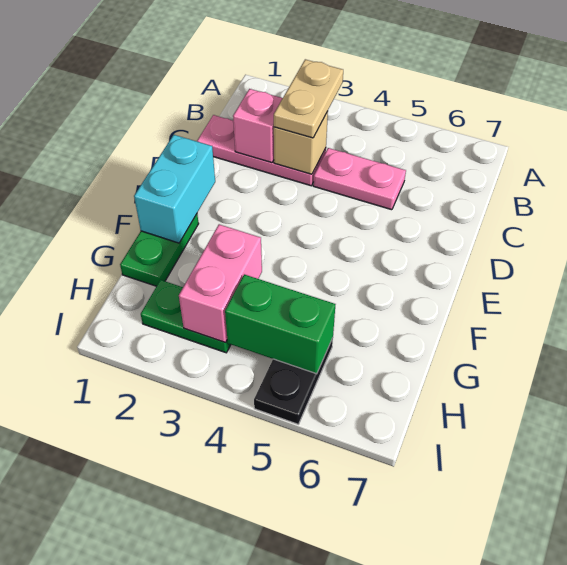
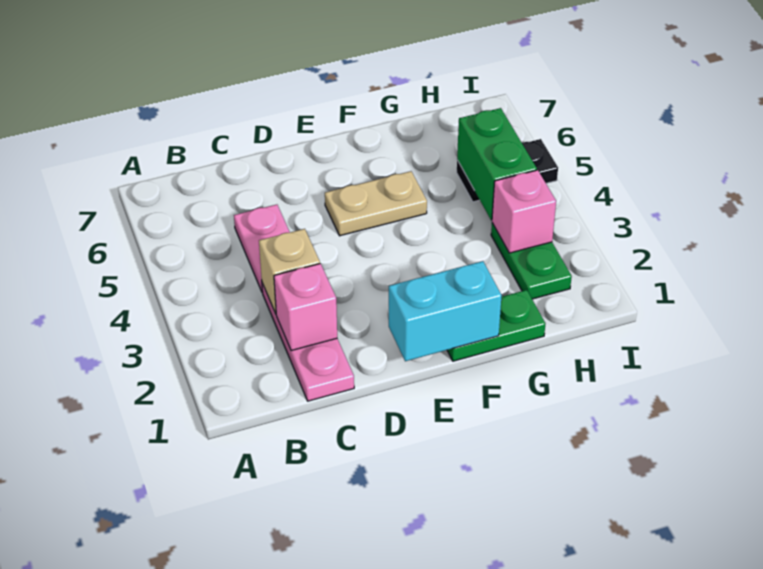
tan plate B3:C3 level 3 -> tan plate E5:F5 level 1
pink brick G3:H3 level 2 -> pink brick H3 level 2

